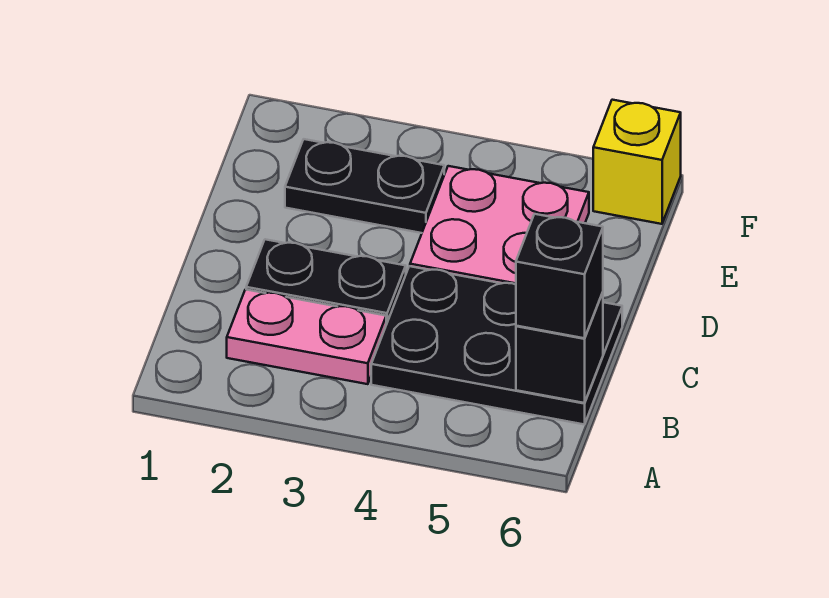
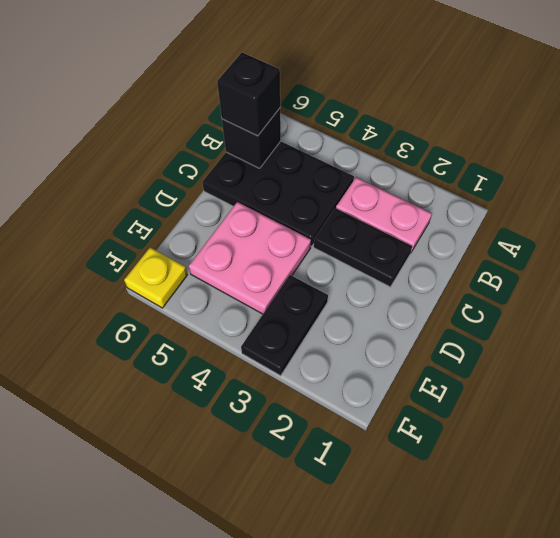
black plate E2:E3 level 1 -> black plate E3:F3 level 1
yellow brick F6 level 1 -> yellow plate F6 level 1

